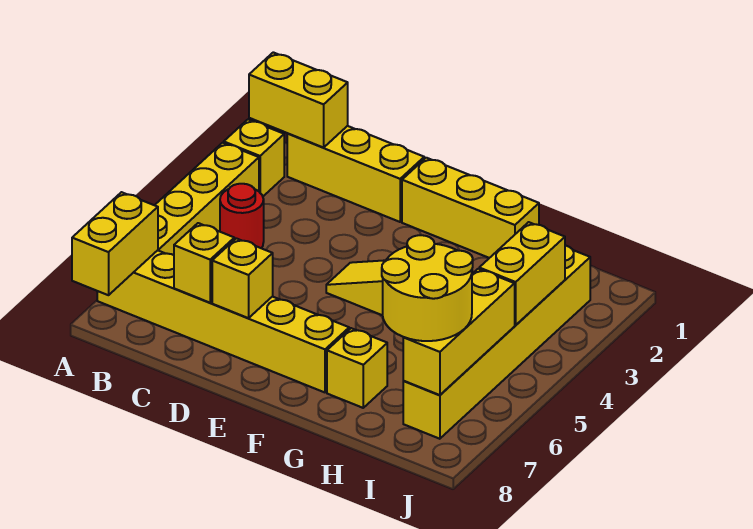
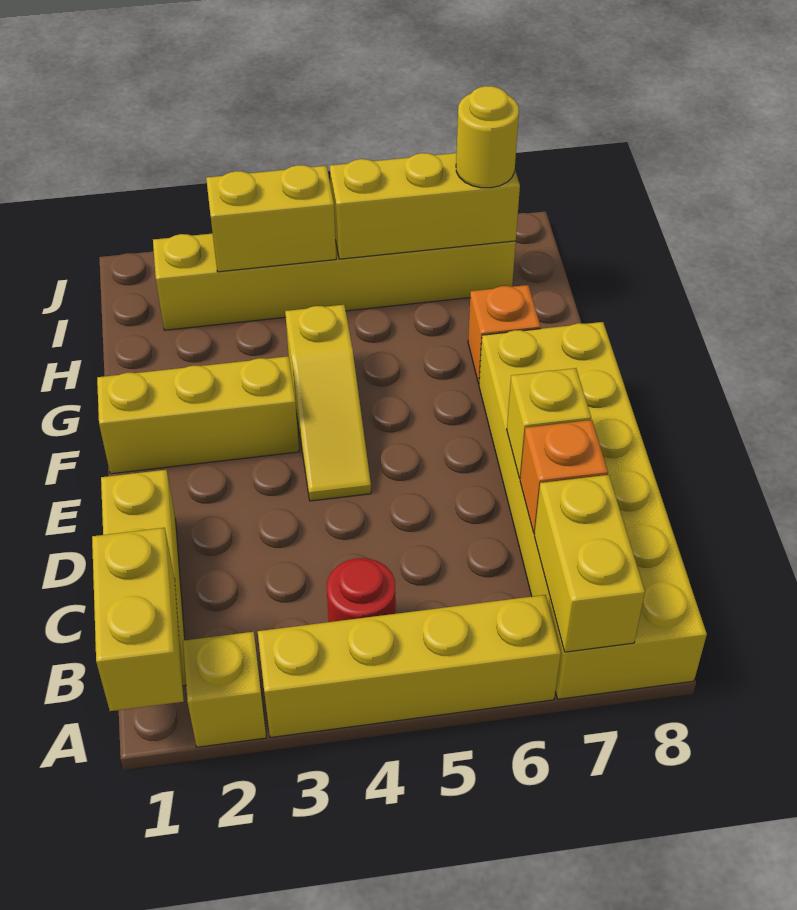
yellow brick A7:F7 level 1 -> yellow brick A7:F8 level 1
yellow brick A7:A8 level 2 -> yellow brick A7:B7 level 2
yellow brick C7 level 2 -> orange brick C7 level 2
yellow brick E1:G1 level 1 -> yellow brick F1:F3 level 1
yellow brick G7 level 1 -> orange brick G7 level 1
yellow round brick H6:I7 level 3 -> yellow round brick I7 level 3

